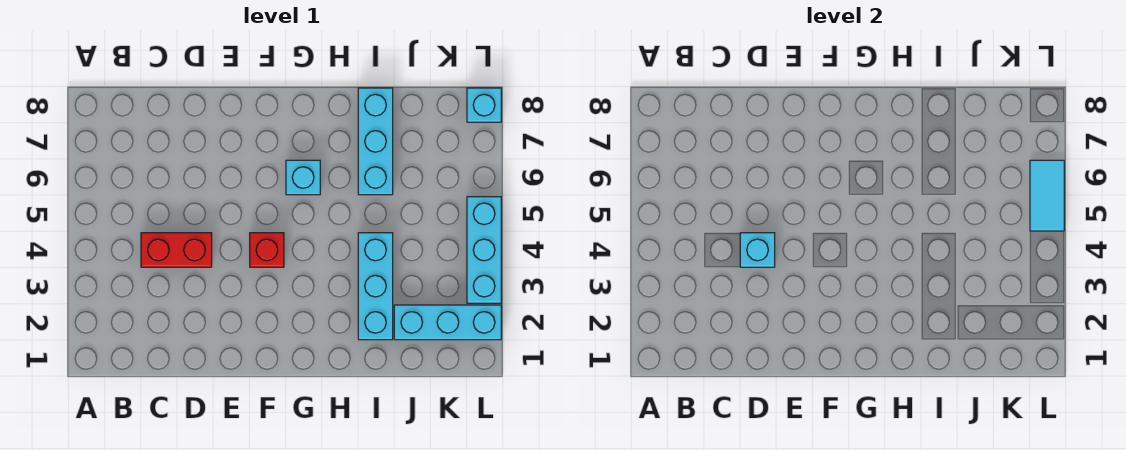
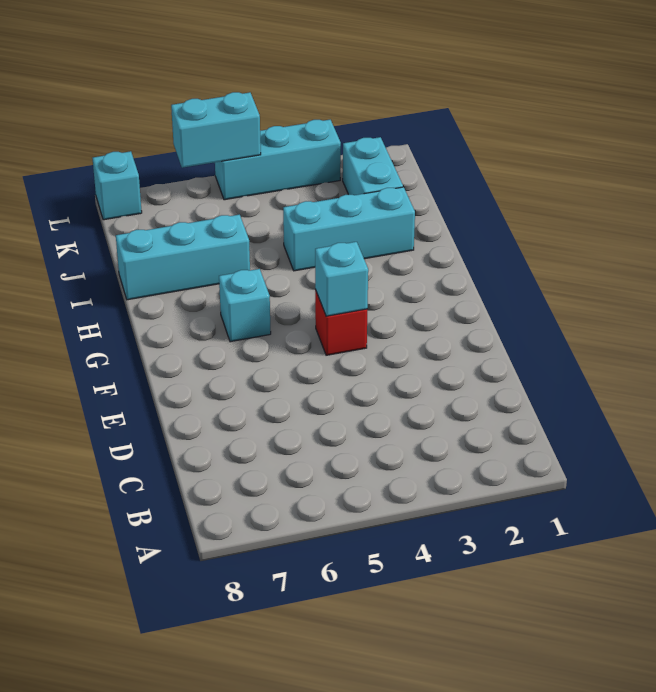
red brick C4:D4 level 1 -> none
cyan brick D4 level 2 -> cyan brick F4 level 2
cyan brick J2:L2 level 1 -> cyan brick J2:K2 level 1
cyan tile L5:L6 level 2 -> cyan brick L5:L6 level 2

